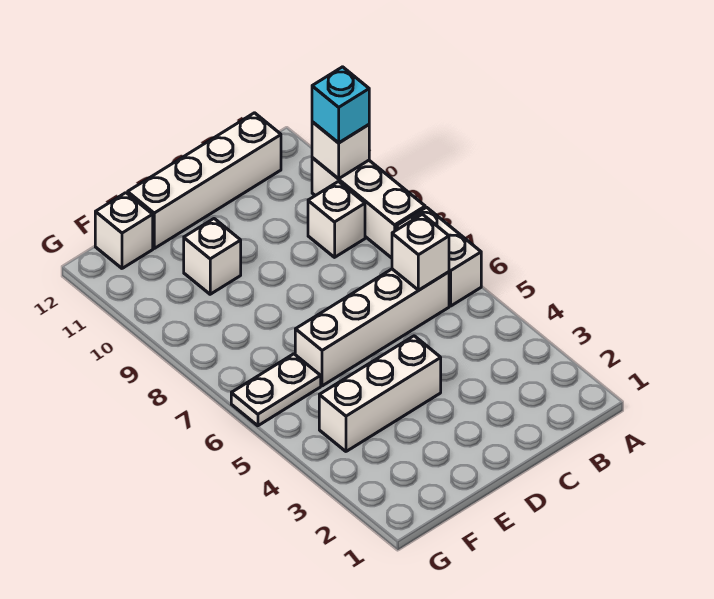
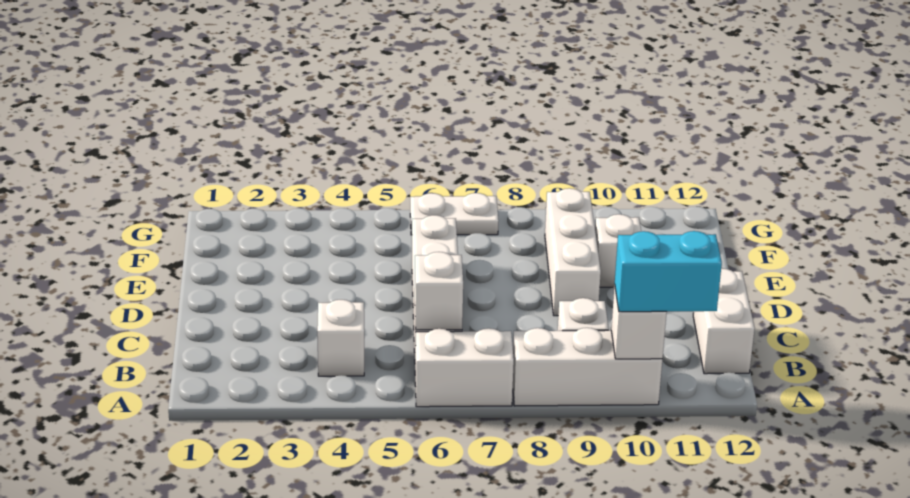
cyan brick A10 level 3 -> cyan brick A10:A11 level 3
white brick B12:E12 level 1 -> white brick B12:C12 level 1
white brick D4:F4 level 1 -> white brick D9:F9 level 1
white plate F6:G6 level 1 -> white plate G6:G7 level 1
white brick F12 level 1 -> white brick B4 level 1

